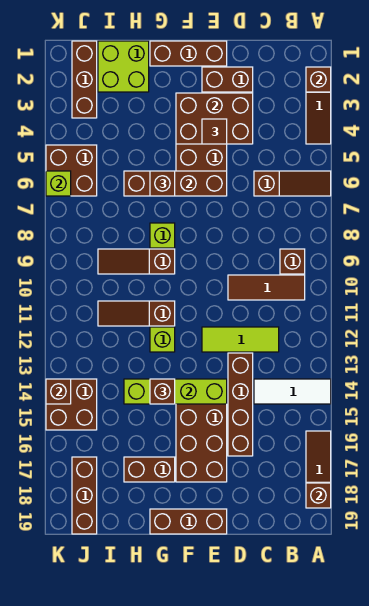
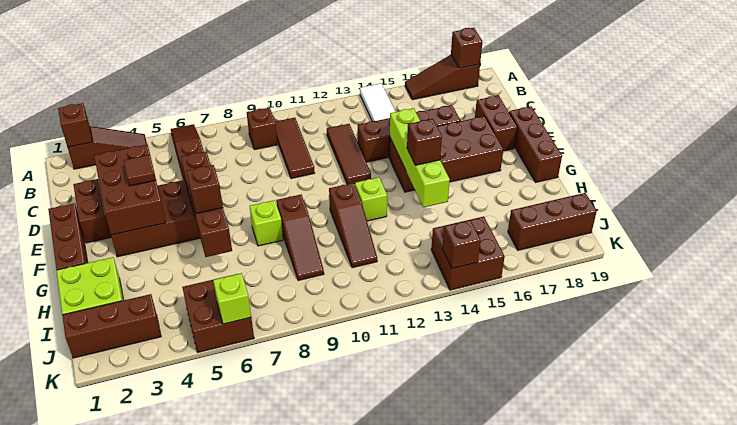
lime tile C12:E12 level 1 -> brown tile C12:E12 level 1
brown brick G17:H17 level 1 -> brown brick D18:E18 level 1

